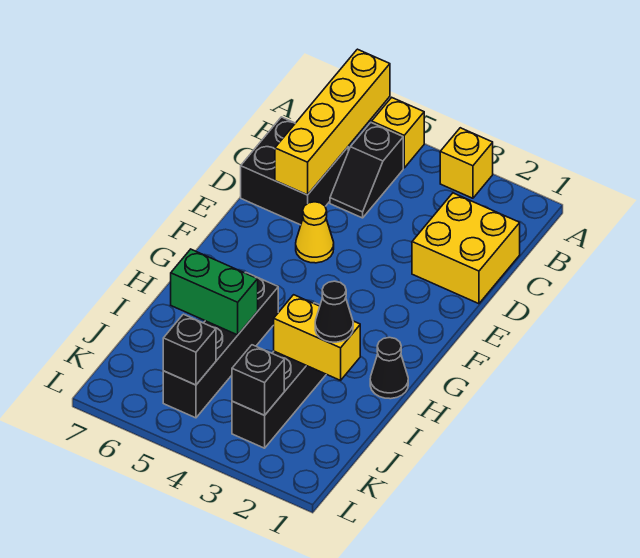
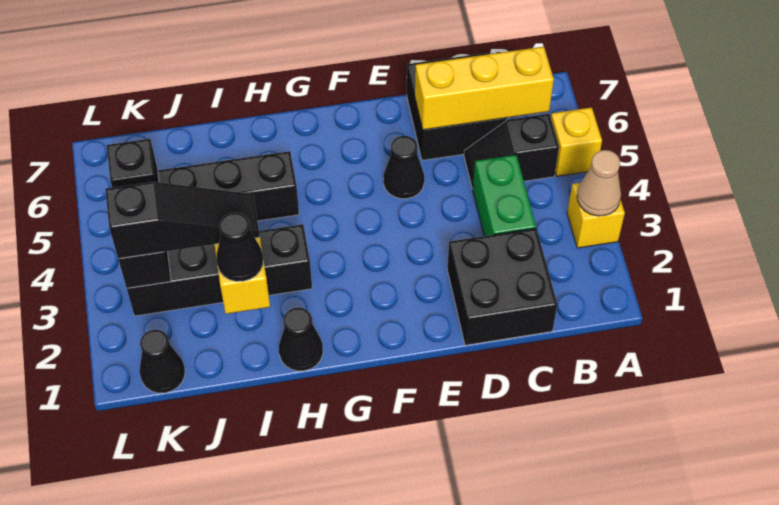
none -> tan cone A3 level 2
yellow brick A6:D6 level 2 -> yellow brick B6:D6 level 2
yellow brick C1:D2 level 1 -> black brick C1:D2 level 1
yellow cone E5 level 1 -> black cone E5 level 1
none -> black slope I3:K3 level 3 top K
green brick I5:I6 level 2 -> green brick C3:C4 level 1
none -> black cone K1 level 1

